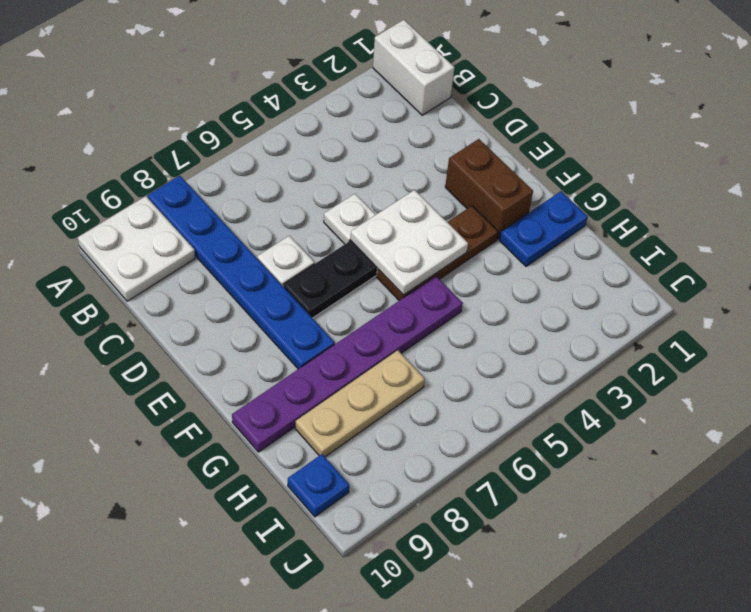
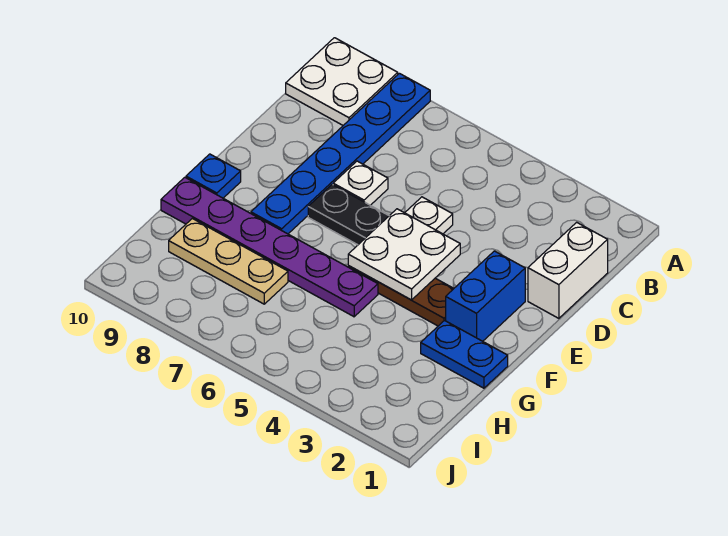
white brick A1:B1 level 1 -> white brick C1:D1 level 1
brown brick E2:F2 level 1 -> blue brick E2:F2 level 1
blue plate I10 level 1 -> blue plate F10 level 1

